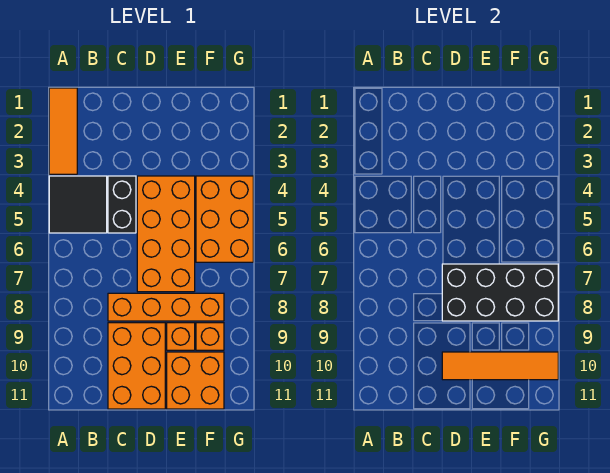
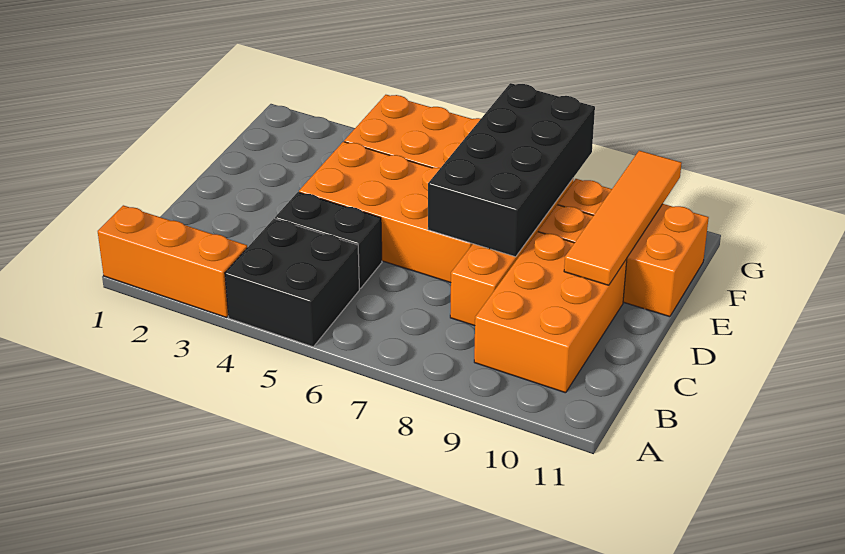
orange tile A1:A3 level 1 -> orange brick A1:A3 level 1
black tile A4:B5 level 1 -> black brick A4:B5 level 1
orange brick C9:D11 level 1 -> orange brick B9:D10 level 1

